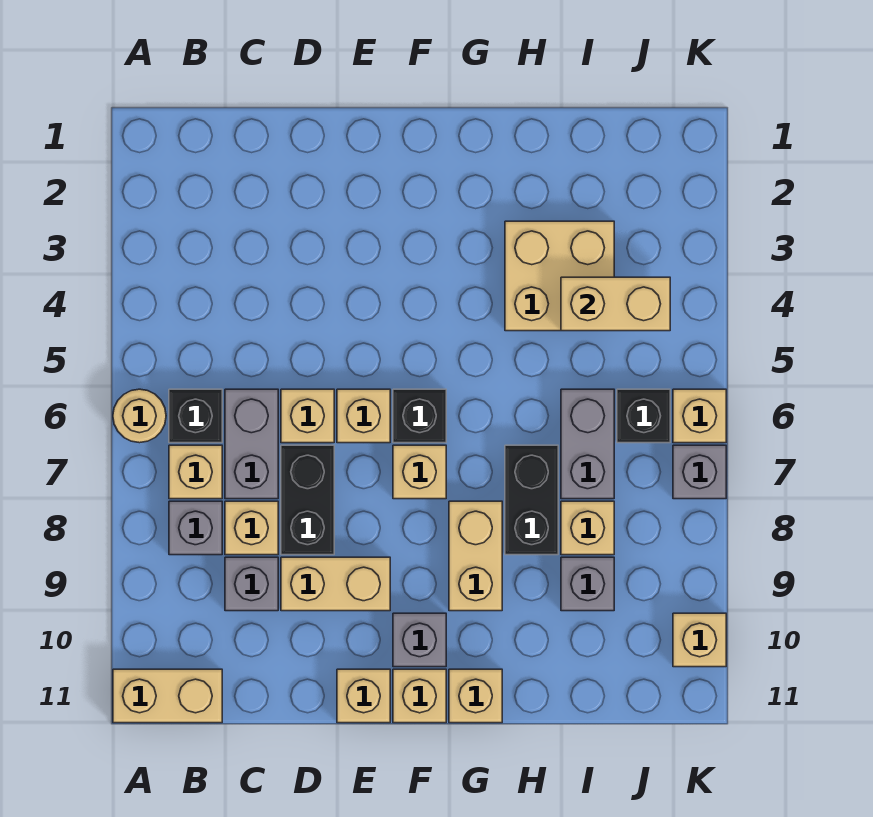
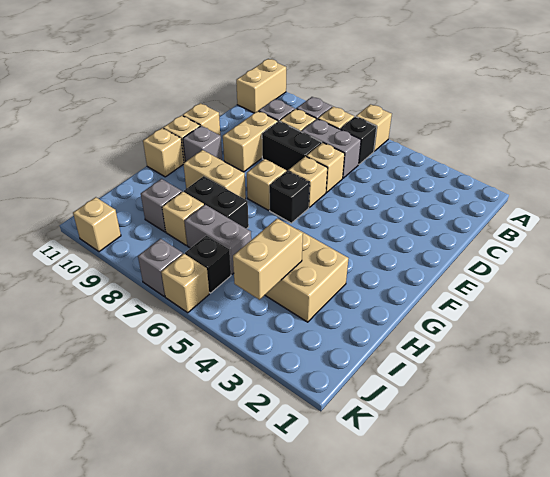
tan round brick A6 level 1 -> tan brick A6 level 1

